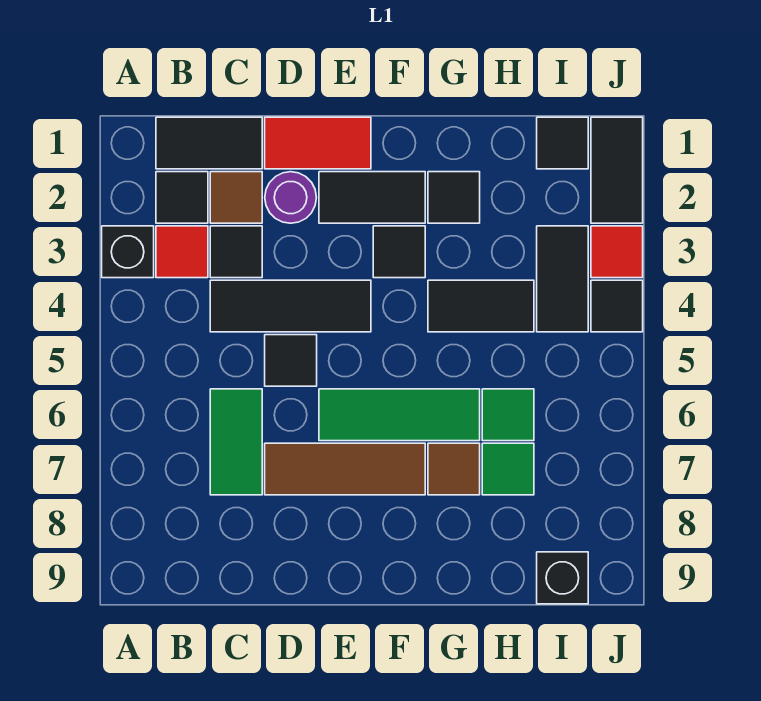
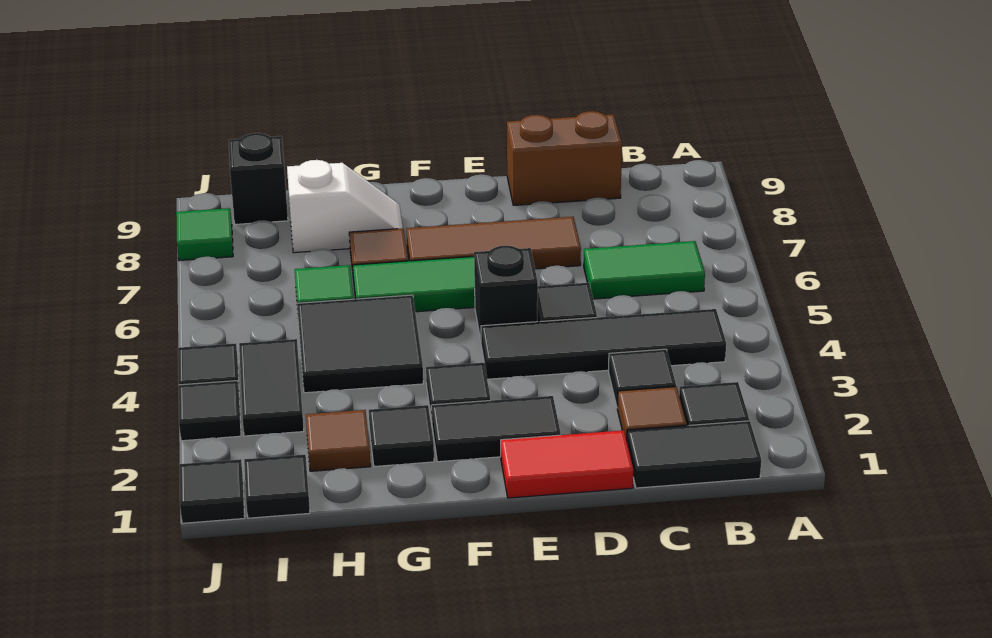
black brick A3 level 1 -> black brick E5 level 1
red tile B3 level 1 -> none
black tile C4:E4 level 1 -> black tile B4:E4 level 1
green tile C6:C7 level 1 -> green tile B6:C6 level 1
none -> brown brick C9:D9 level 1
purple round brick D2 level 1 -> none
black tile G4:H4 level 1 -> black tile G4:H5 level 1
none -> white slope G8:H8 level 1 top H
none -> brown tile H2 level 1
green tile H7 level 1 -> green tile J8 level 1
black tile J1:J2 level 1 -> black tile J1 level 1
red tile J3 level 1 -> black tile J3 level 1

